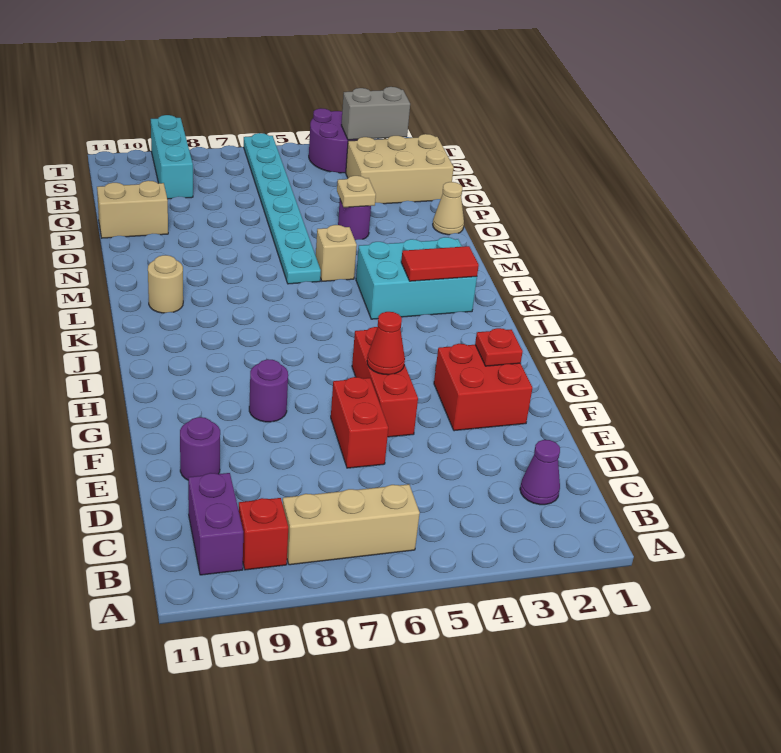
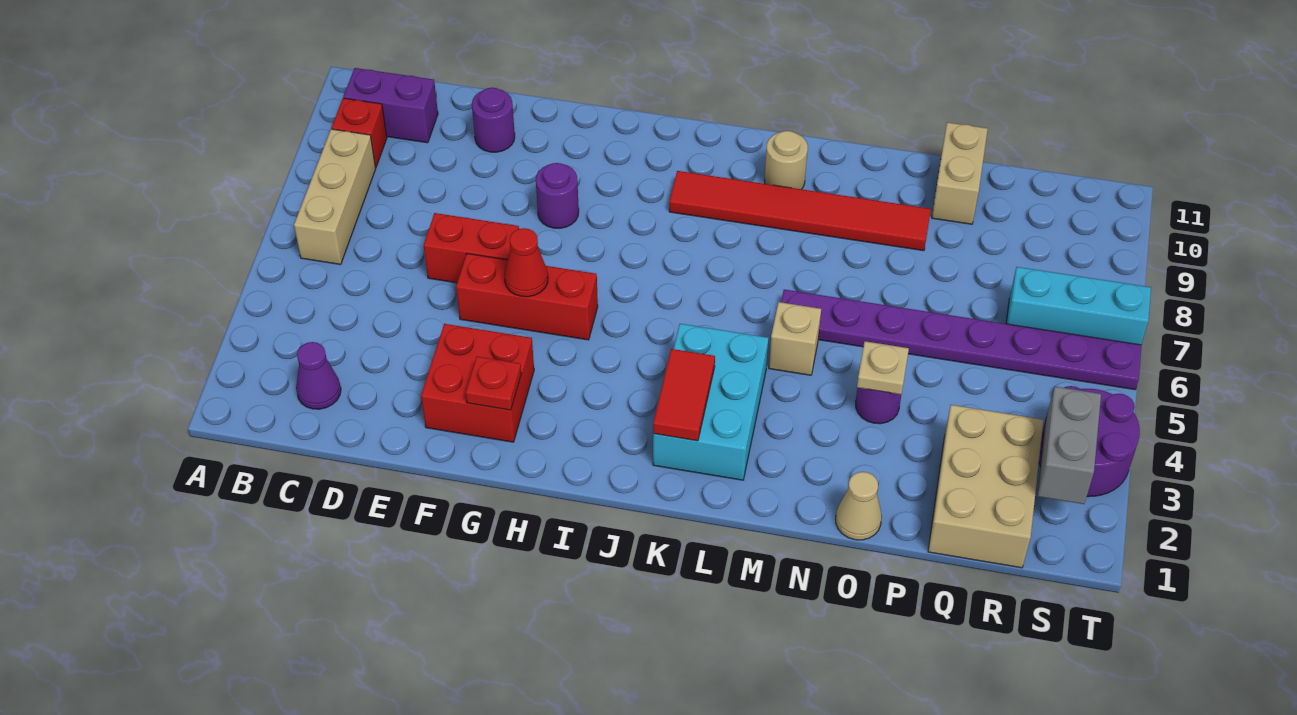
none -> red tile J9:O9 level 1
cyan plate M6:T6 level 1 -> purple plate M6:T6 level 1
cyan brick R9:T9 level 1 -> cyan brick R7:T7 level 1

